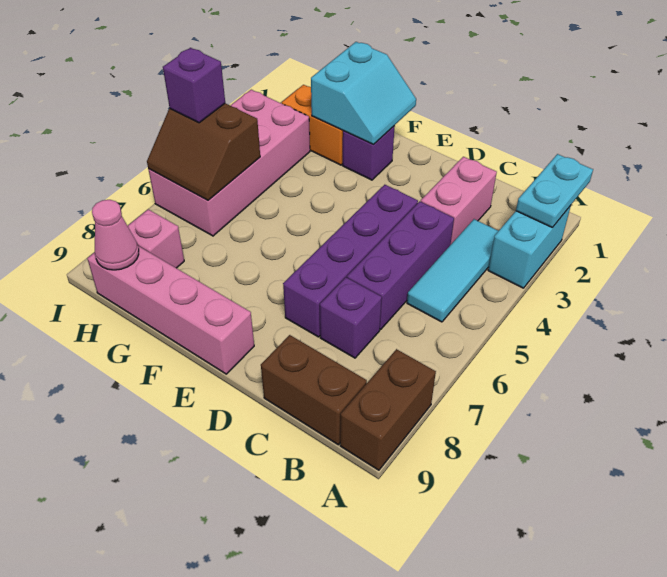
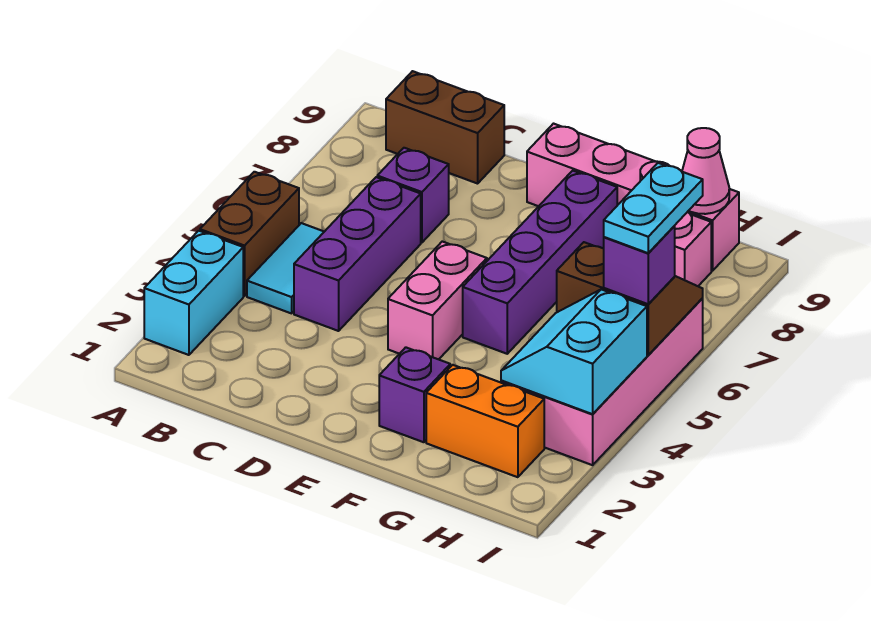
cyan plate A1:A2 level 2 -> cyan plate I5:I6 level 4
brown brick A8:A9 level 1 -> brown brick A4:A5 level 1
cyan tile B3:B5 level 1 -> cyan tile B4:B5 level 1
pink brick C2:C3 level 1 -> pink brick E4:E5 level 1
purple brick D4:D7 level 1 -> purple brick F5:F8 level 1
cyan slope F1:G2 level 2 top G -> cyan slope H3:I4 level 2 top I

